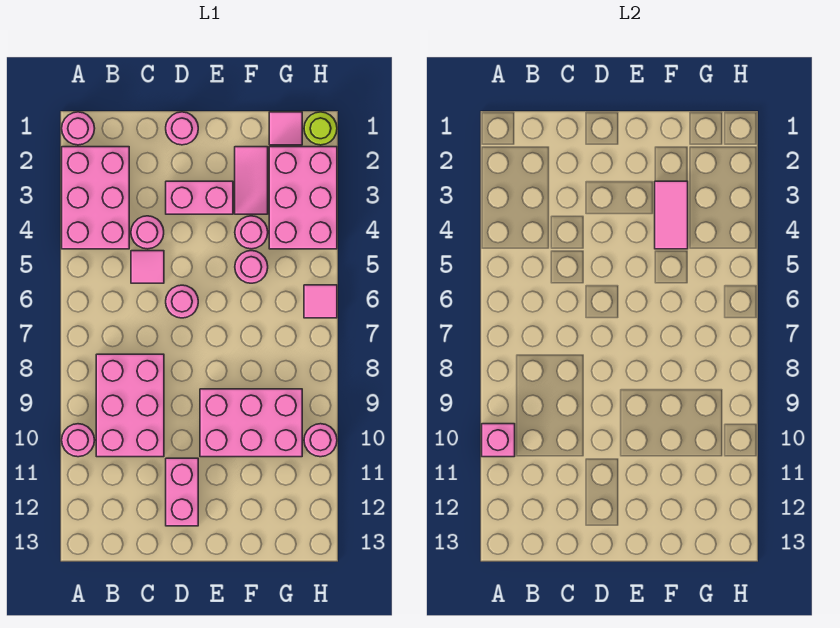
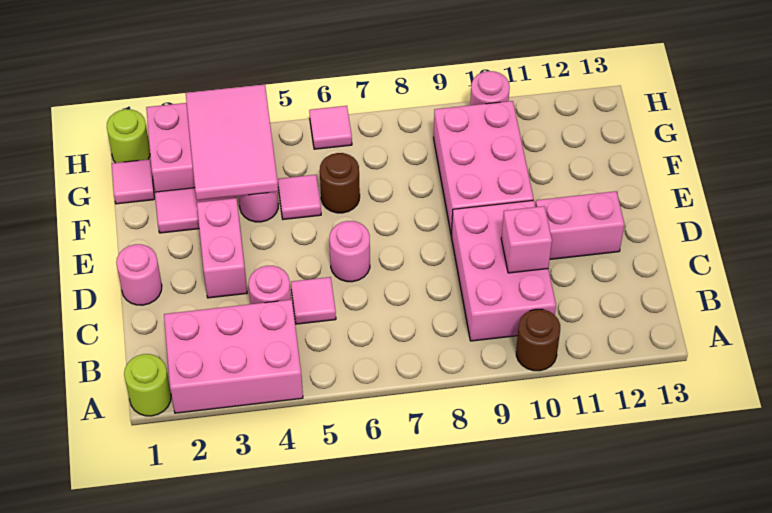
pink round brick A1 level 1 -> lime round brick A1 level 1
pink round brick A10 level 1 -> brown round brick A10 level 1
pink brick A10 level 2 -> pink brick C10 level 2
pink brick B8:C10 level 1 -> pink brick B9:D10 level 1
pink tile F3:F4 level 2 -> pink tile F3:H4 level 2
pink round brick F5 level 1 -> pink tile F5 level 1
none -> brown round brick F6 level 1

